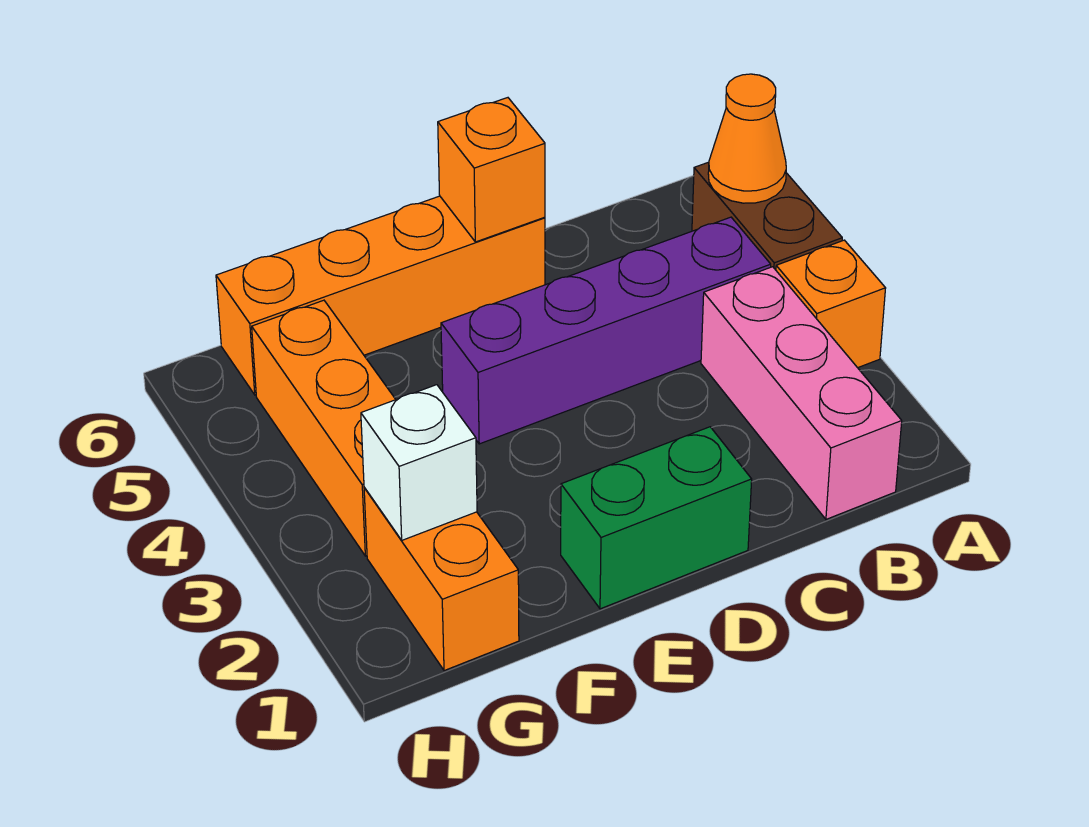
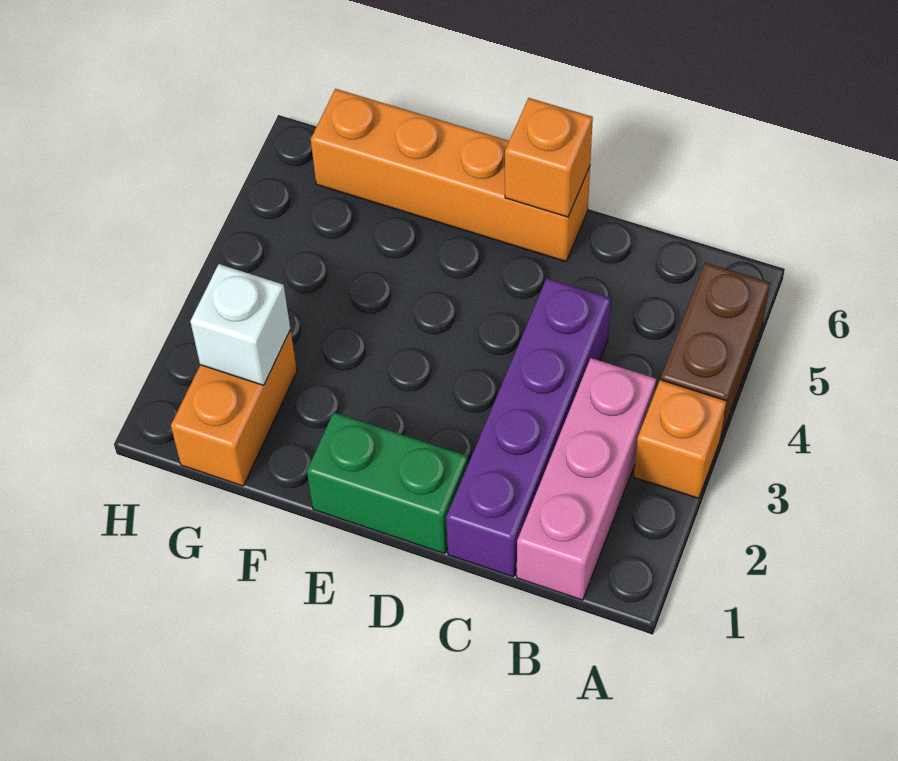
orange cone A5 level 2 -> none
purple brick B4:E4 level 1 -> purple brick C1:C4 level 1
orange brick G3:G5 level 1 -> none

